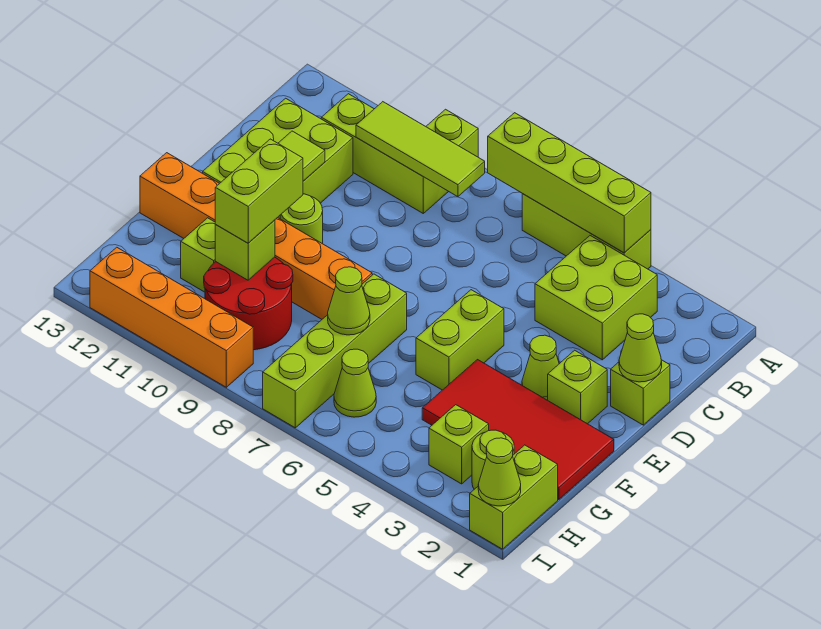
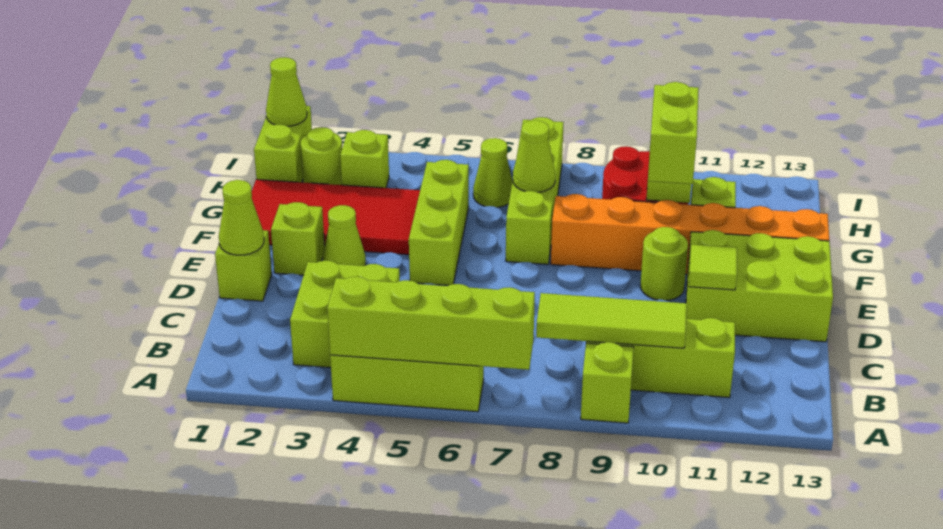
lime brick C11:E12 level 1 -> lime brick D11:E13 level 1
lime brick E5:F5 level 1 -> lime brick E5:G5 level 1
orange brick I9:I12 level 1 -> none

